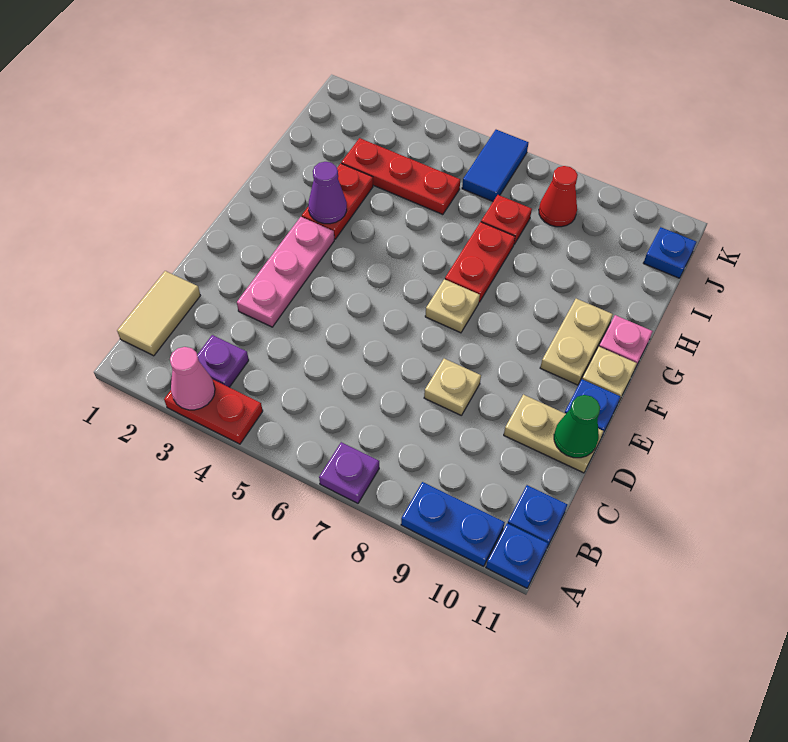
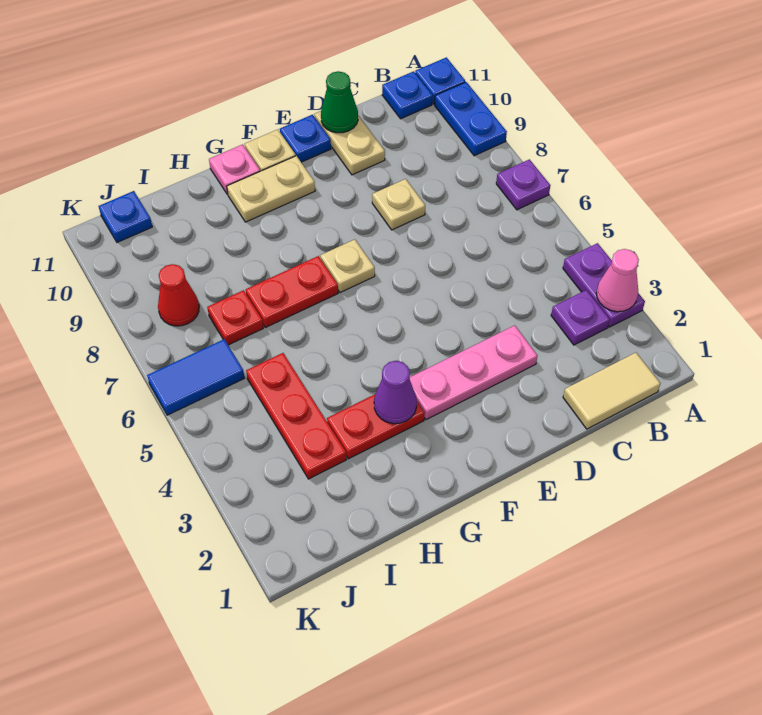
red plate A3:A4 level 1 -> purple plate A3:A4 level 1

